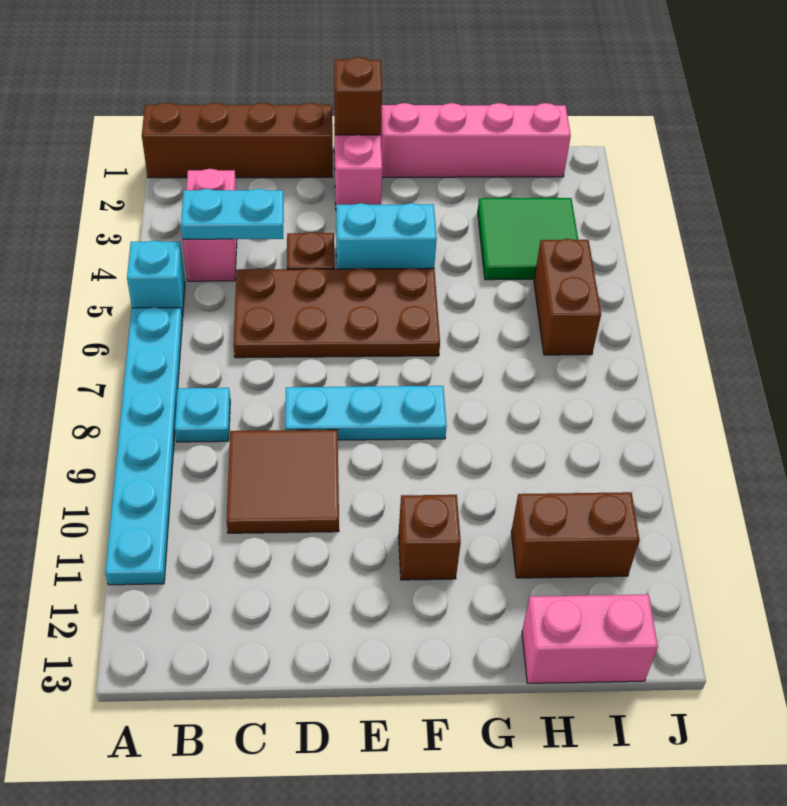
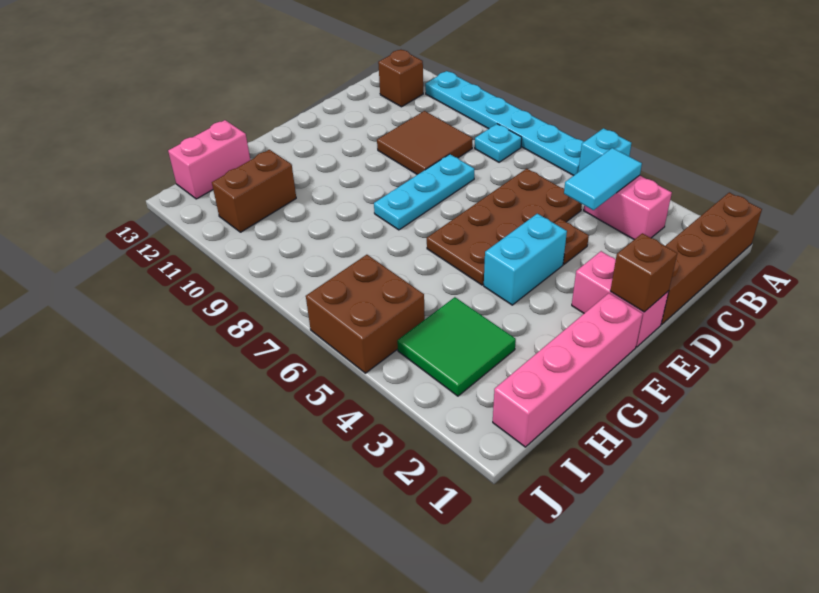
cyan plate B4:C4 level 2 -> cyan tile B4:C4 level 2
brown brick F11 level 1 -> brown brick B12 level 1
brown brick I5:I6 level 1 -> brown brick I5:J6 level 1

